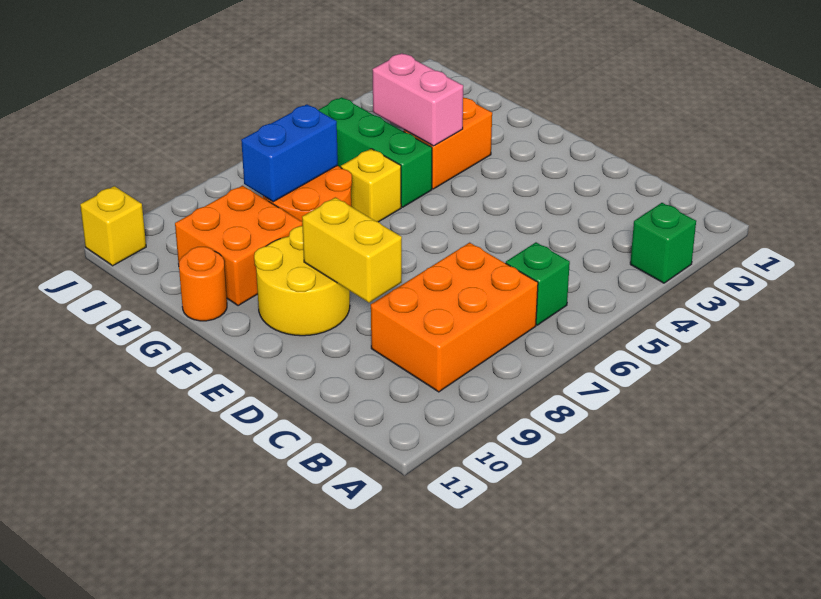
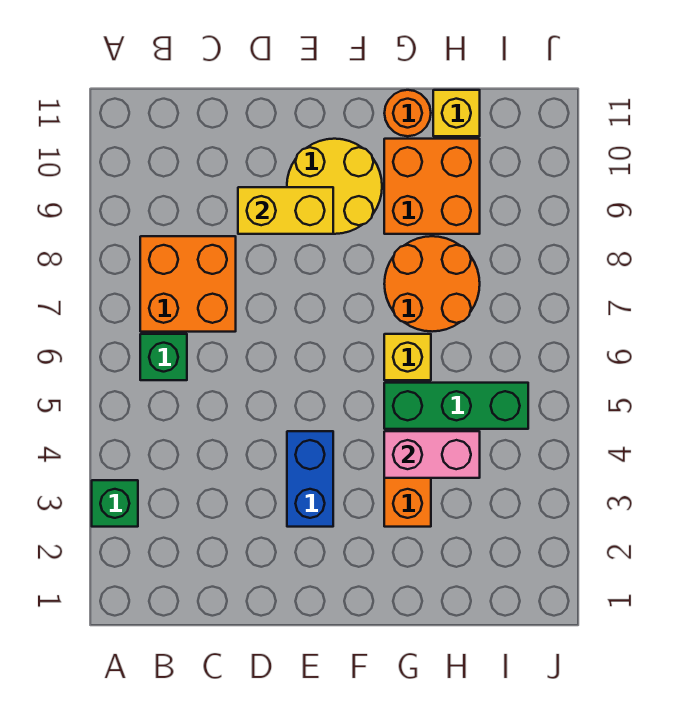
orange brick B7:C9 level 1 -> orange brick B7:C8 level 1
blue brick H7:H8 level 2 -> blue brick E3:E4 level 1
yellow brick J11 level 1 -> yellow brick H11 level 1

